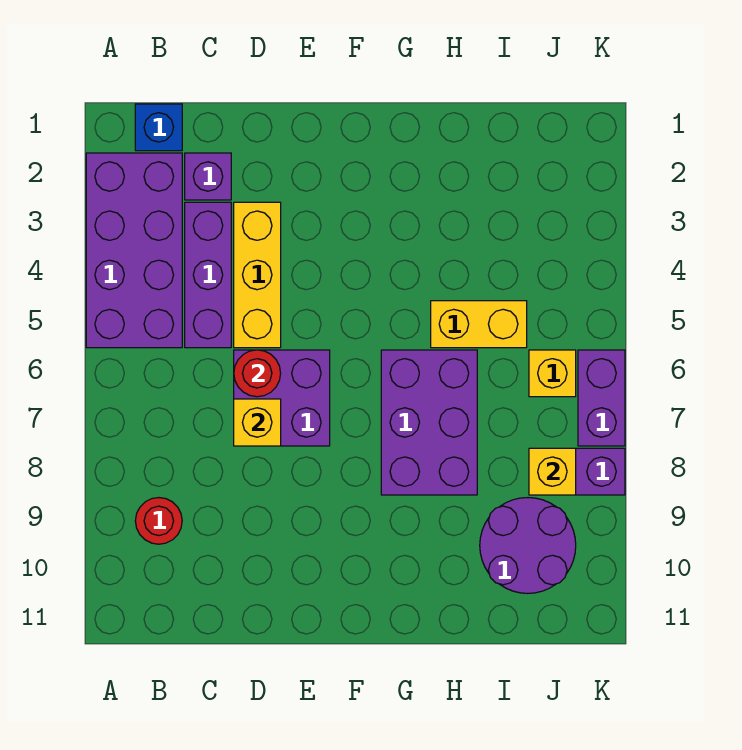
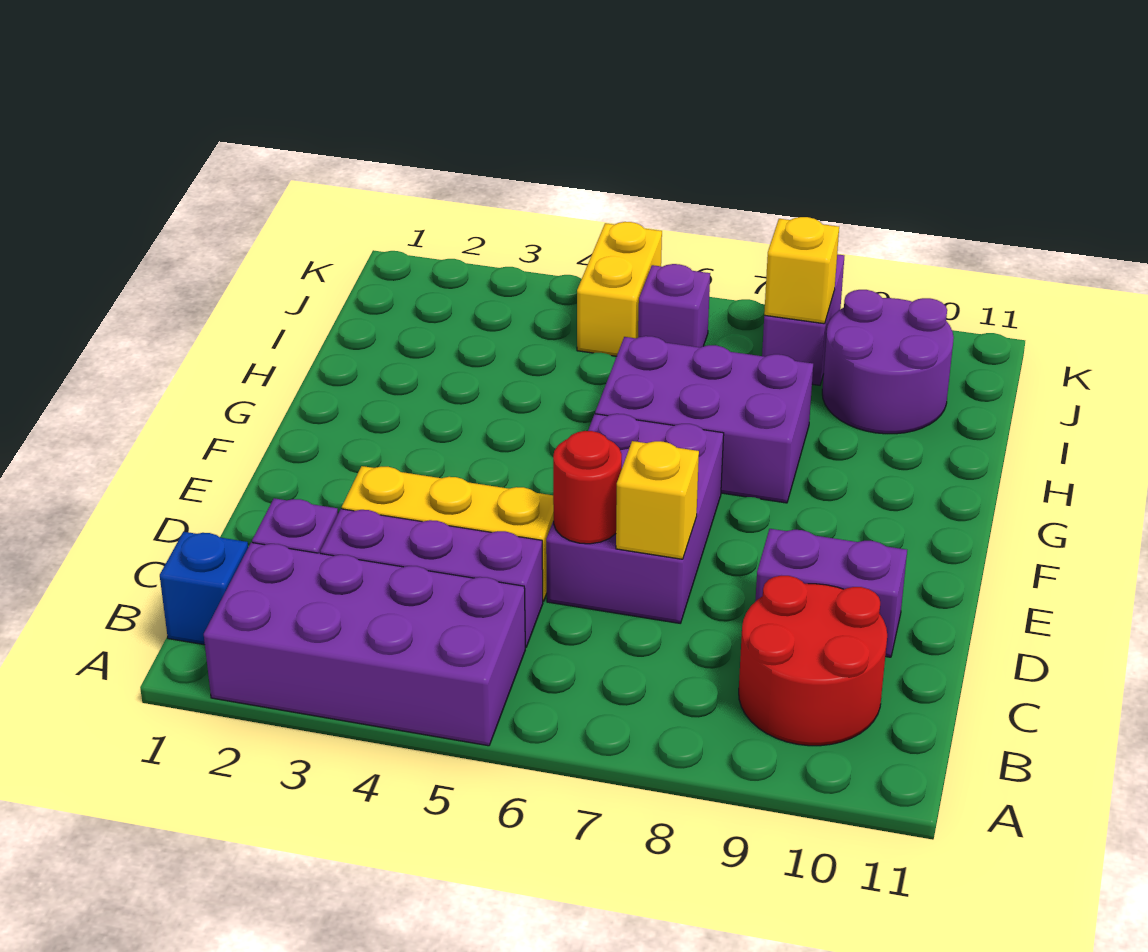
red round brick B9 level 1 -> red round brick B9:C10 level 1
purple brick D6:E7 level 1 -> purple brick D6:F7 level 1
yellow brick H5:I5 level 1 -> yellow brick J5:K5 level 1
yellow brick J6 level 1 -> purple brick J6 level 1
purple brick K6:K7 level 1 -> purple brick D9:D10 level 1

